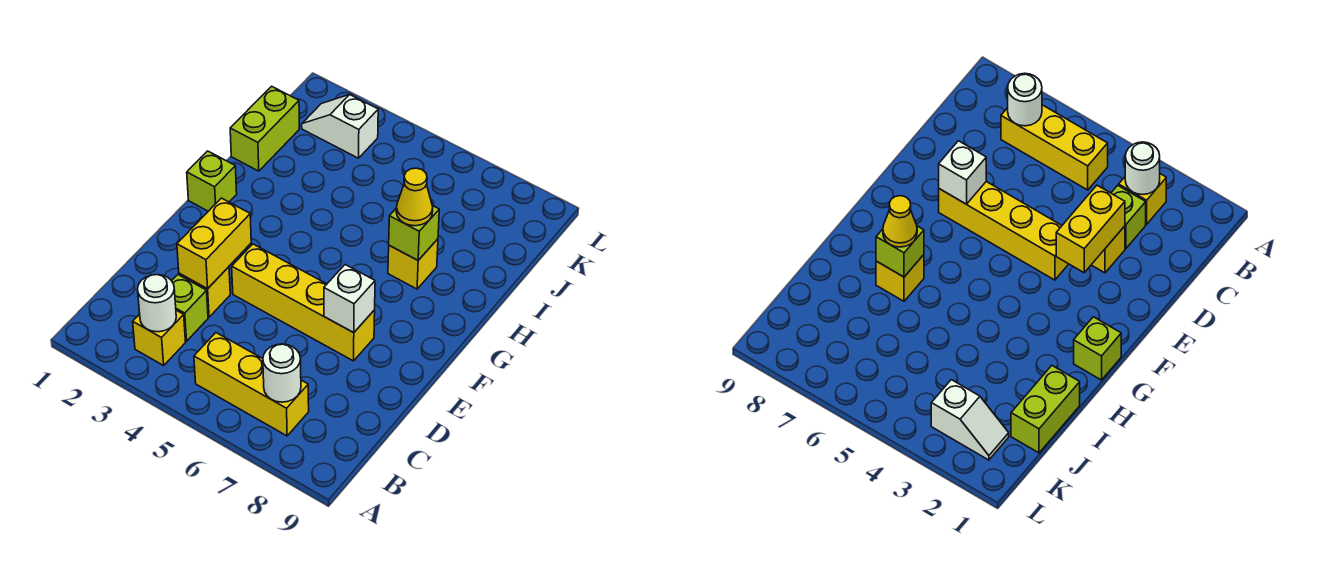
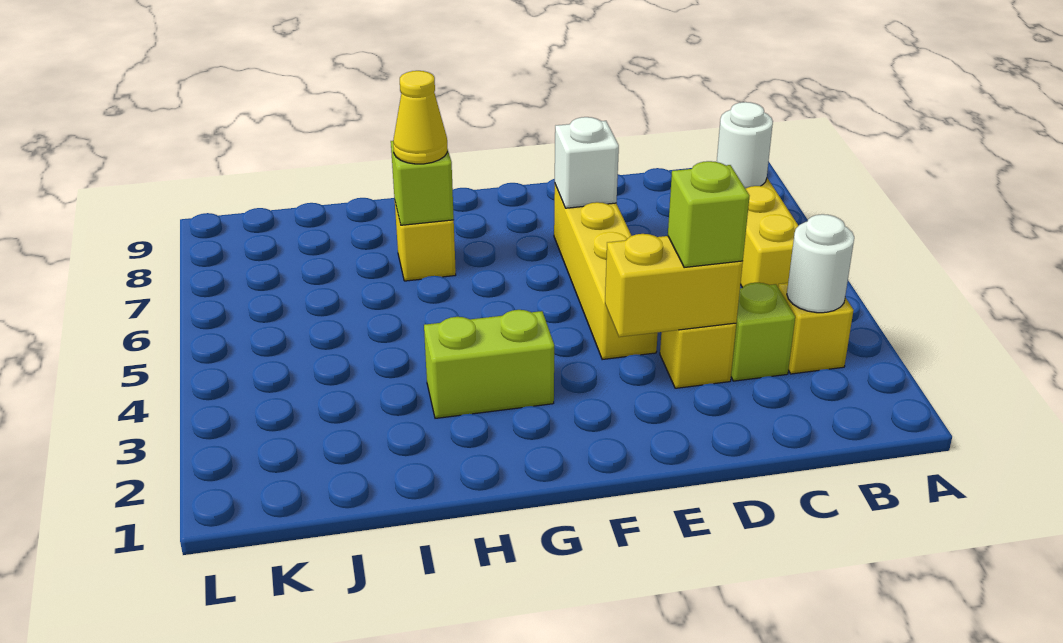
lime brick G1 level 1 -> lime brick D3 level 3
lime brick I1:J1 level 1 -> lime brick G3:H3 level 1
white slope K2:K3 level 1 top 3 -> none

